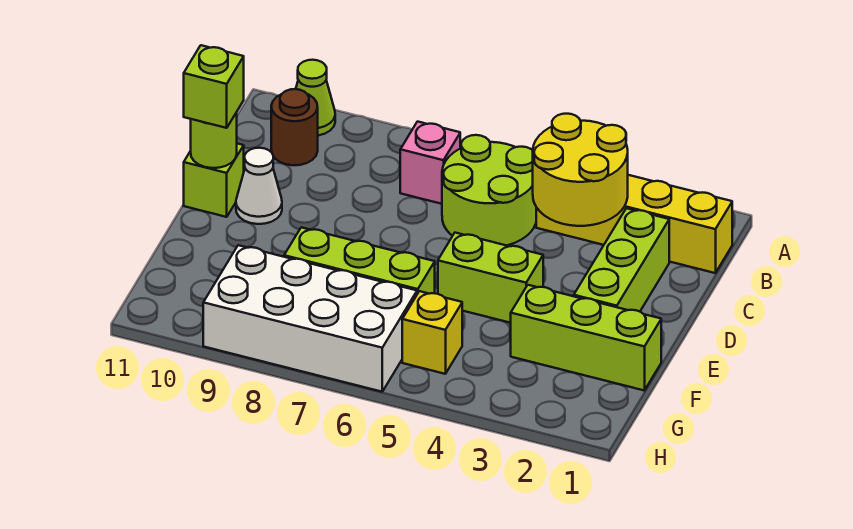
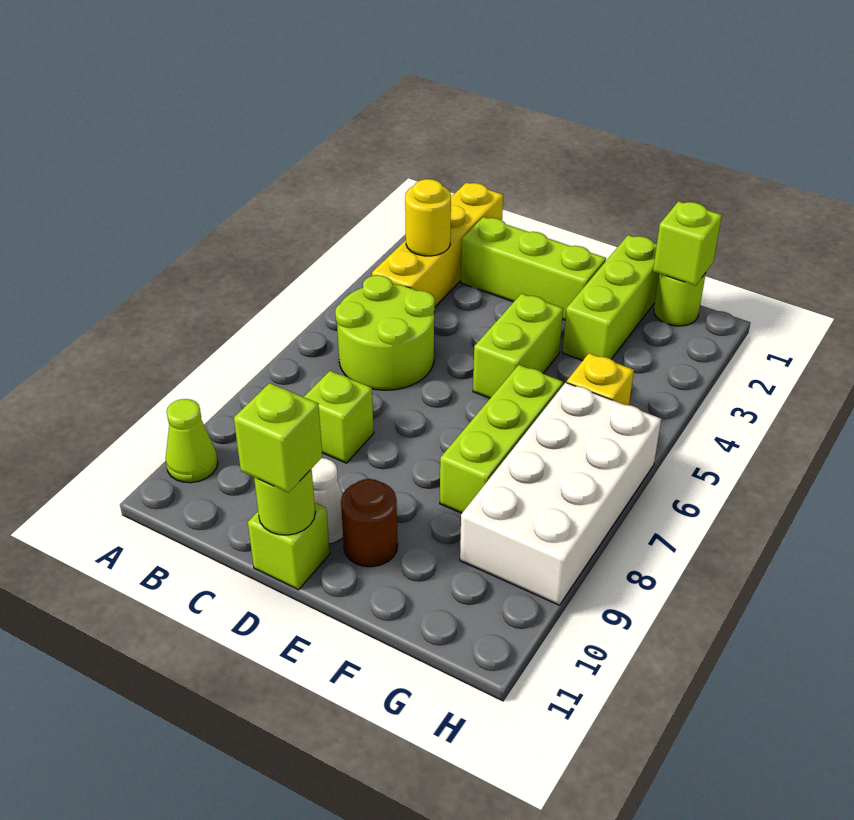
yellow round brick B3:C4 level 2 -> yellow round brick B3 level 2
pink brick B7 level 1 -> none
brown round brick B10 level 1 -> brown round brick E10 level 1
none -> lime brick C8 level 1
none -> lime round brick G1 level 1
none -> lime brick G1 level 2

